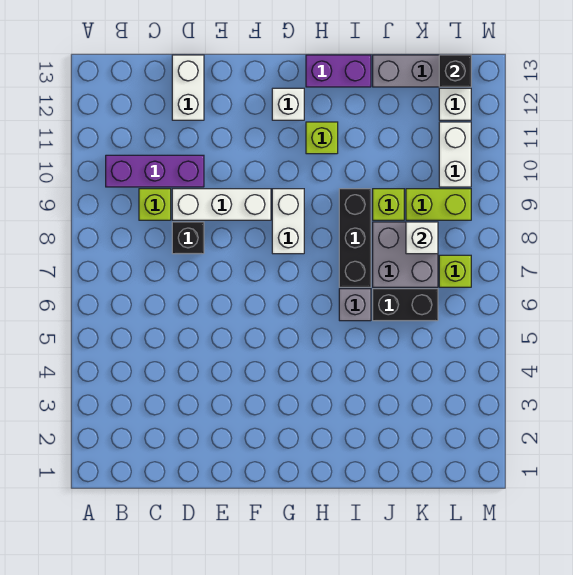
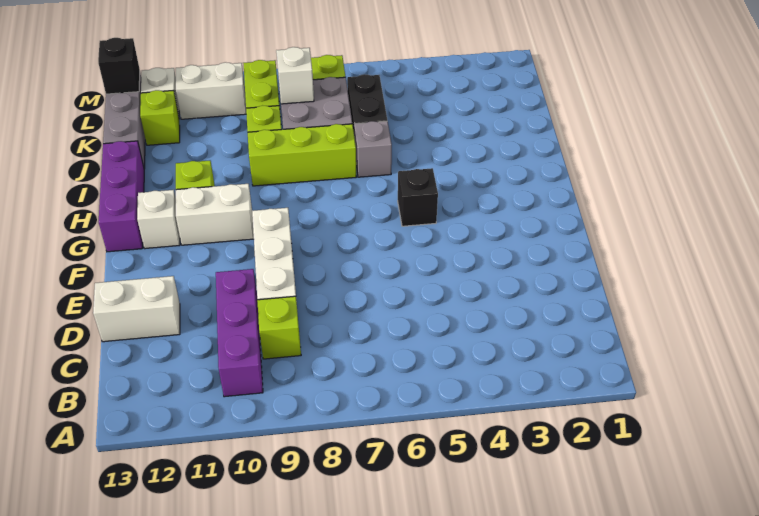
black brick D8 level 1 -> black brick G5 level 1
white brick G8:G9 level 1 -> white brick G10:G11 level 1
purple brick H13:I13 level 1 -> purple brick G13:I13 level 1
black brick I7:I9 level 1 -> lime brick I7:I9 level 1
none -> lime brick K12 level 1

